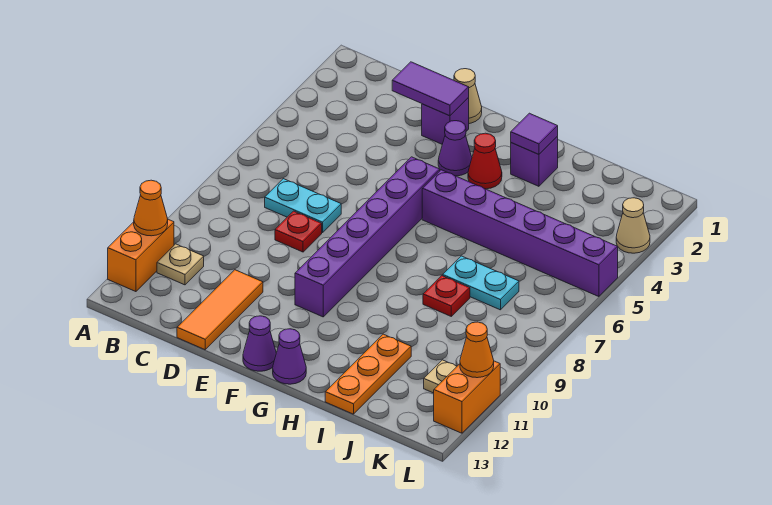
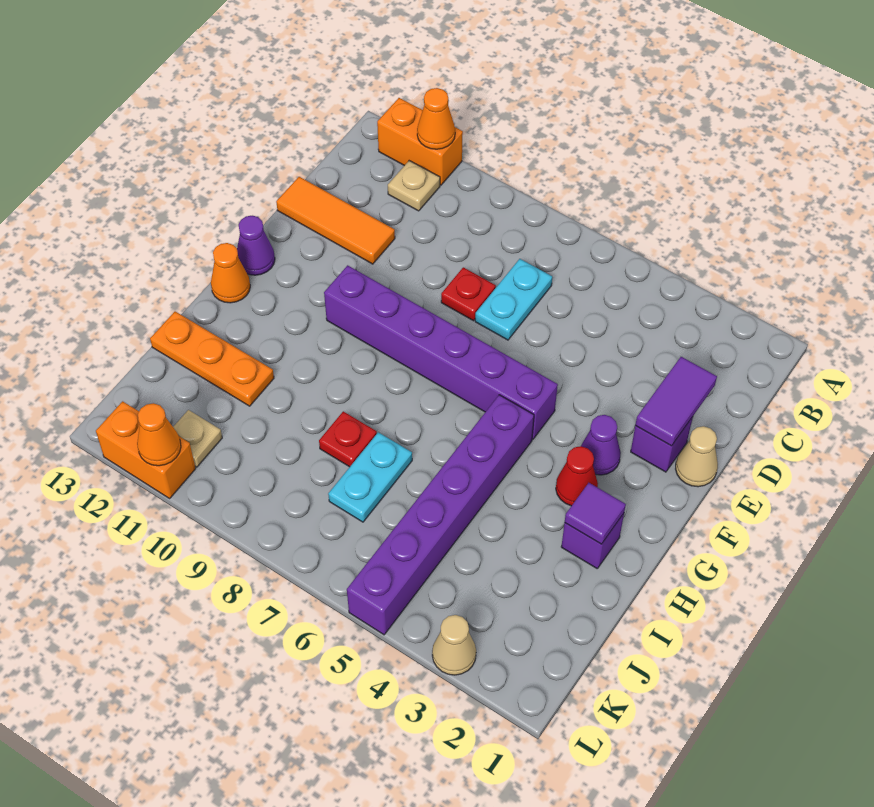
purple cone G13 level 1 -> orange cone G13 level 1

